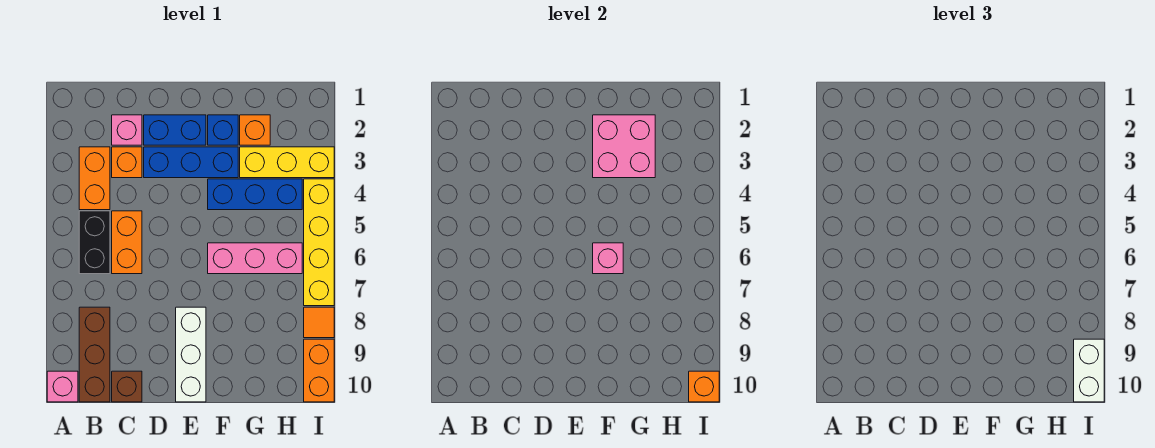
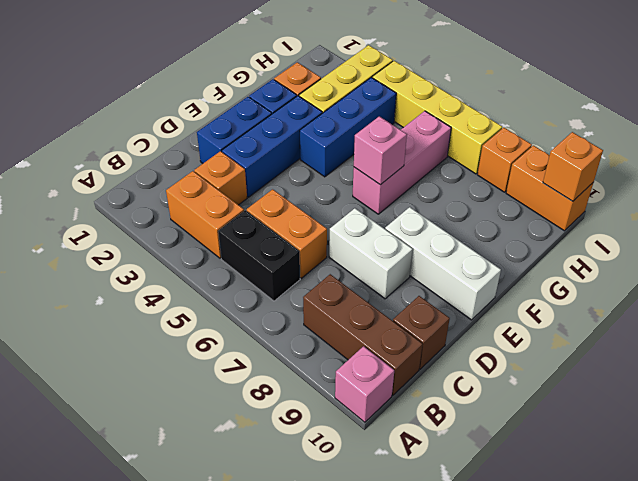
pink brick C2 level 1 -> none
pink brick F2:G3 level 2 -> none
orange tile I8 level 1 -> orange brick I8 level 1
white brick I9:I10 level 3 -> white brick D7:D8 level 1

